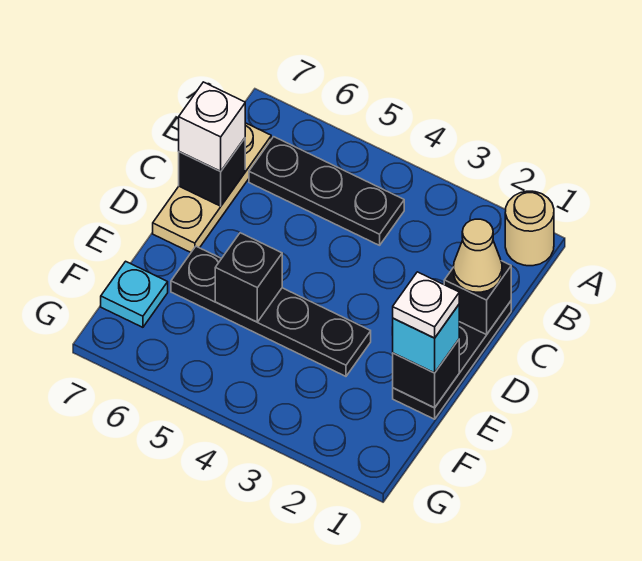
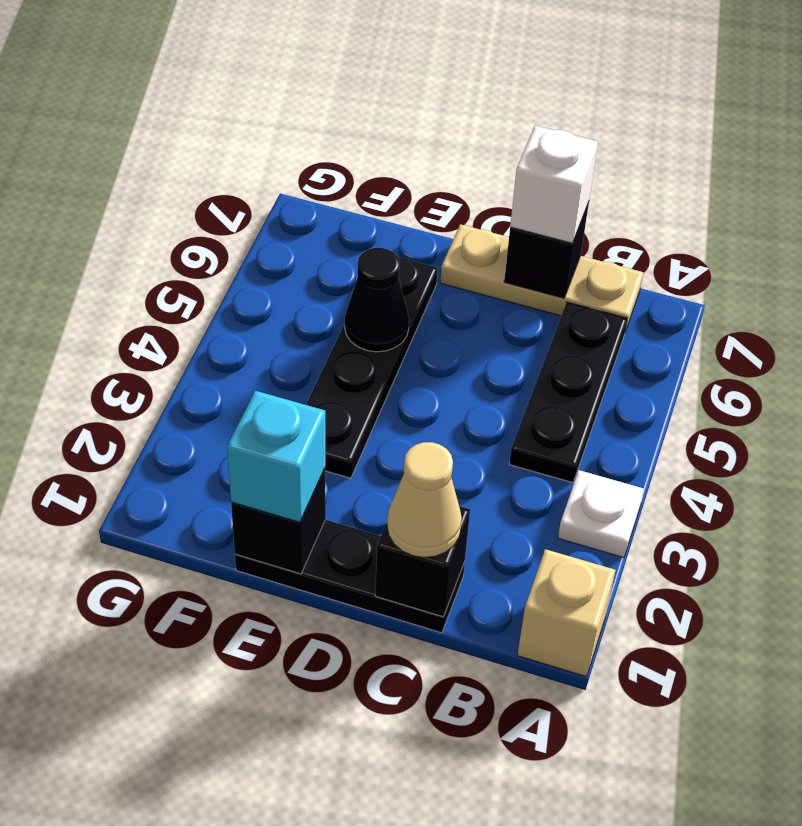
tan round brick A1 level 1 -> tan brick A1 level 1
white plate E1 level 4 -> white plate A3 level 1
black brick E5 level 2 -> black cone E5 level 2
cyan plate F7 level 1 -> none

